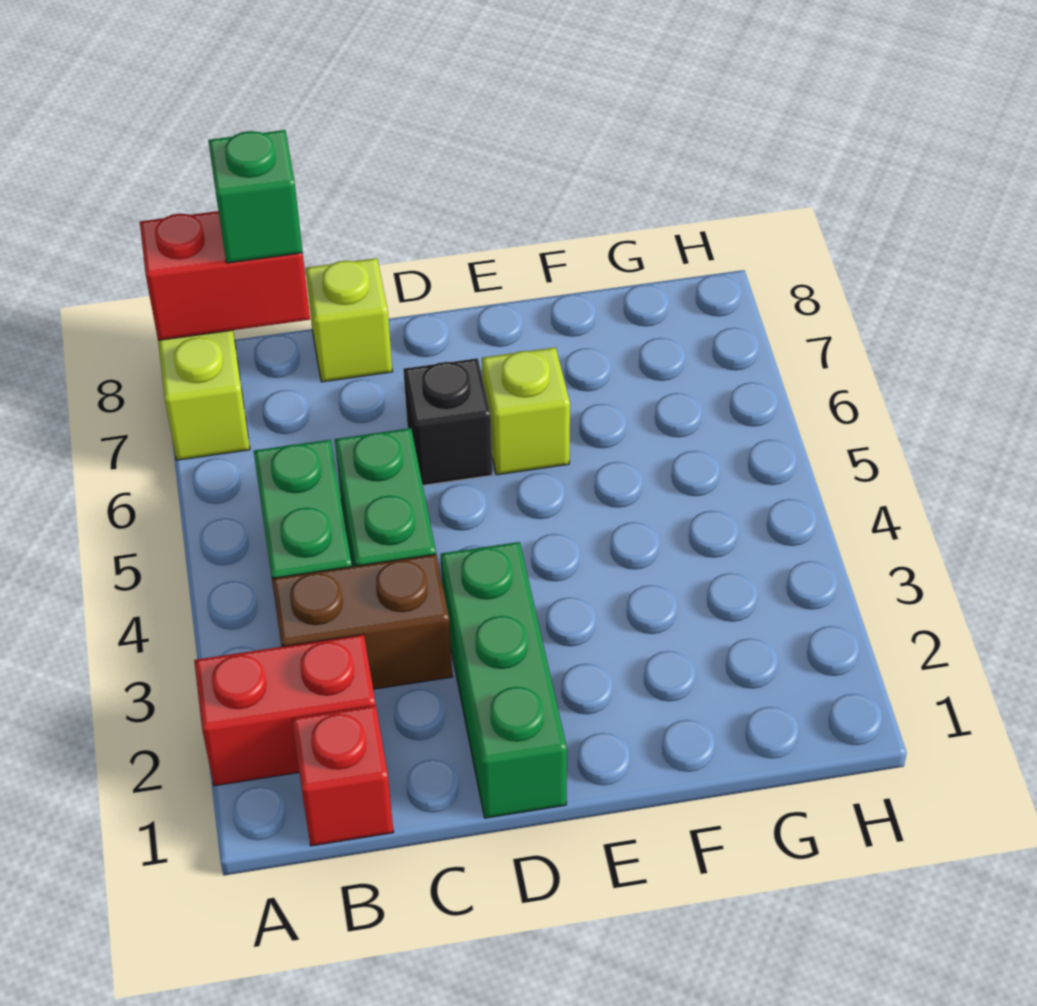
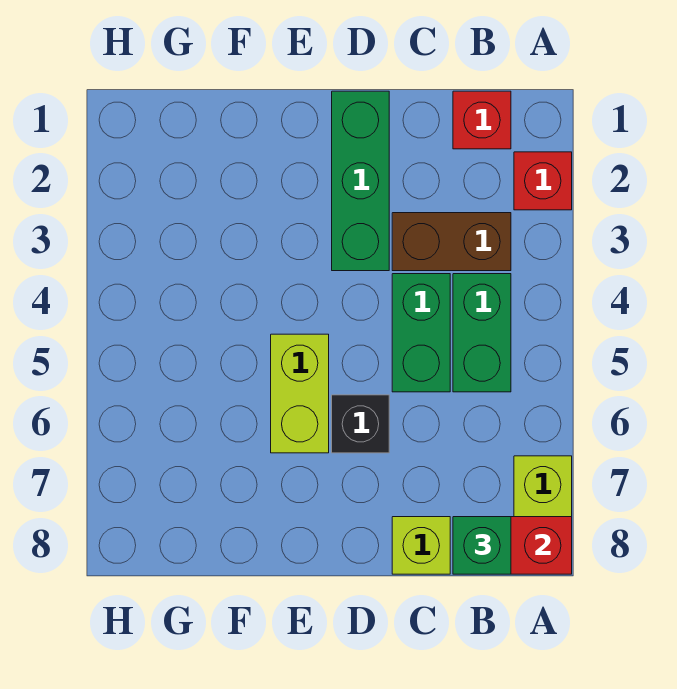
red brick A2:B2 level 1 -> red brick A2 level 1
lime brick E6 level 1 -> lime brick E5:E6 level 1

